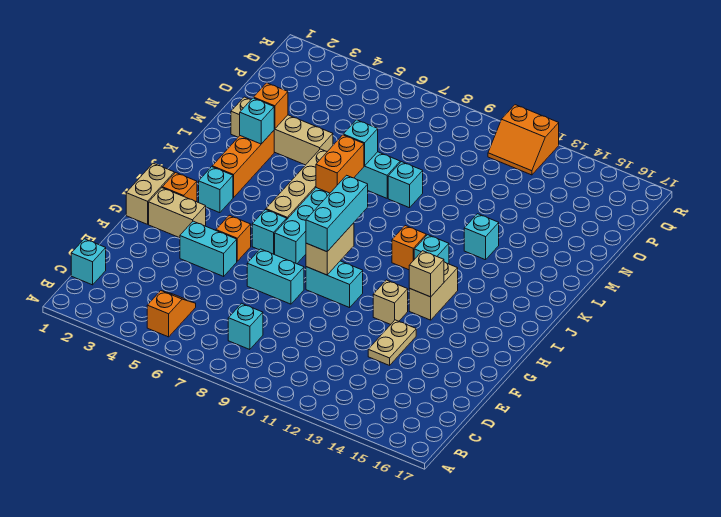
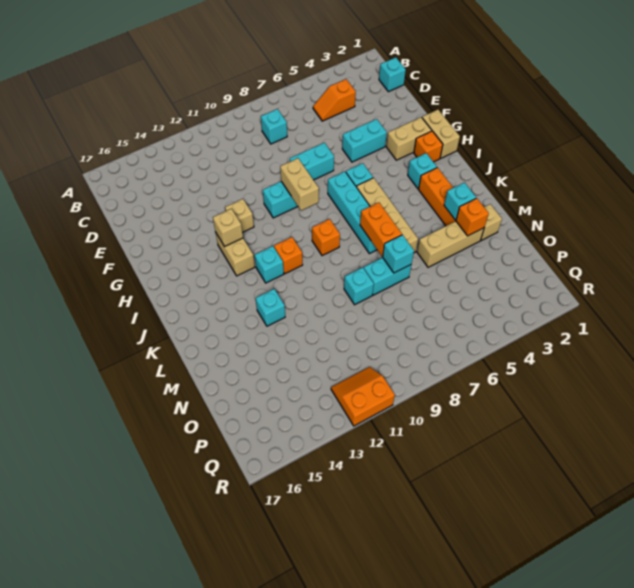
orange slope B5:C5 level 1 top B -> orange slope C4:C5 level 1 top 4
tan plate E13:F13 level 1 -> none
orange brick G5 level 1 -> orange brick J9 level 1
cyan brick G9:I9 level 3 -> none

